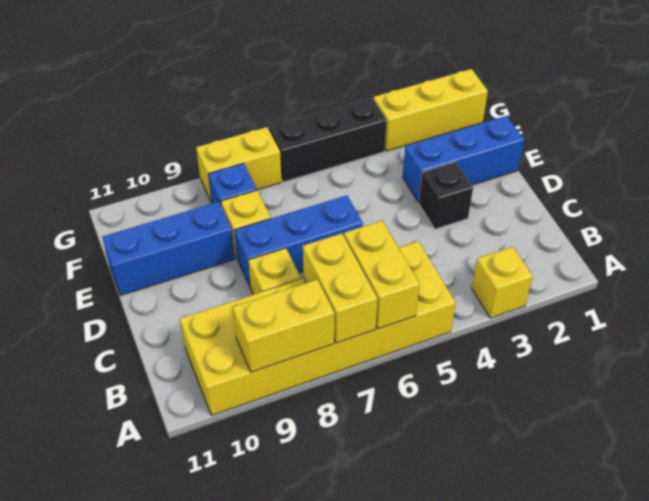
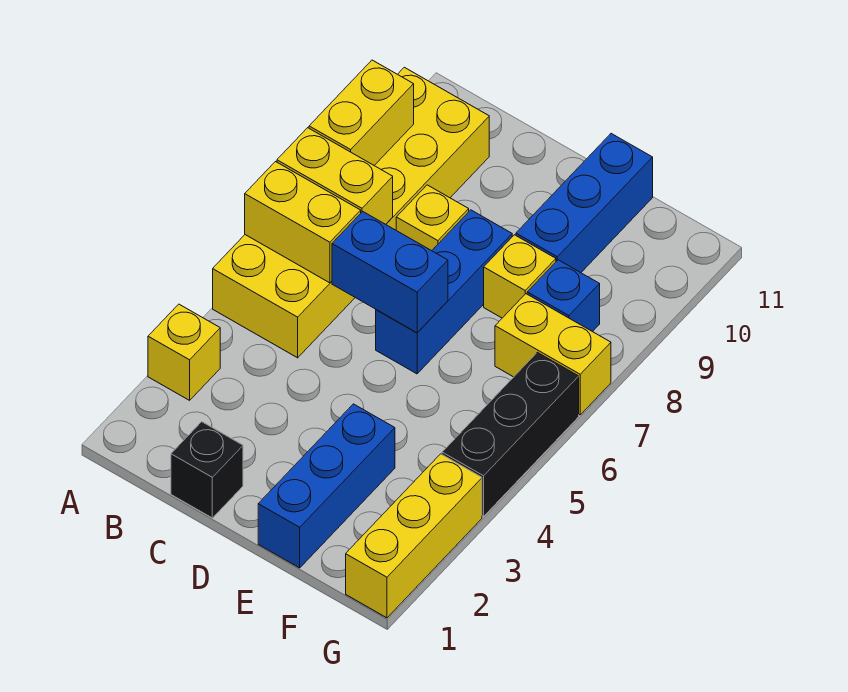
none -> blue brick C6:D6 level 2
black brick D3 level 1 -> black brick C1 level 1
yellow brick G7:G8 level 1 -> yellow brick F7:G7 level 1

